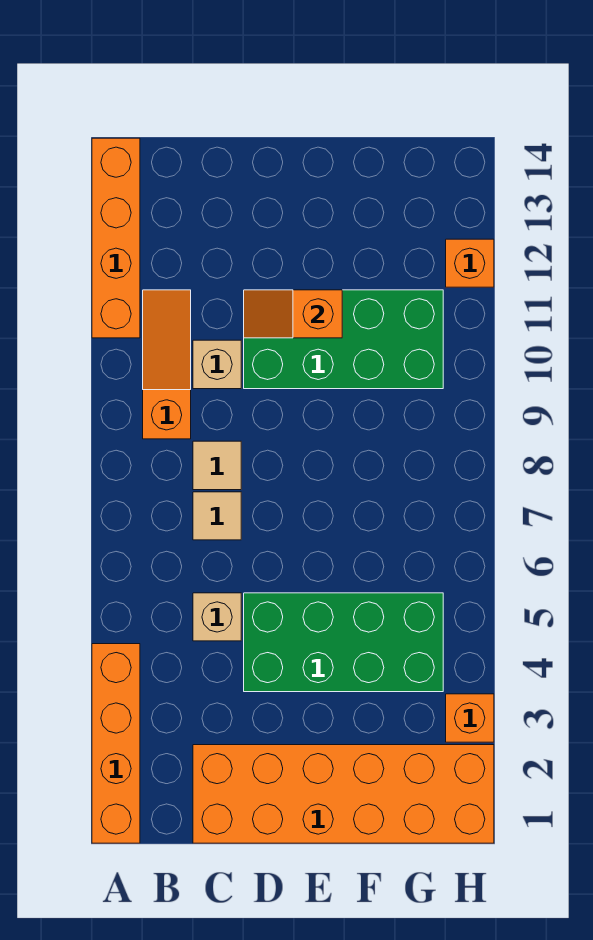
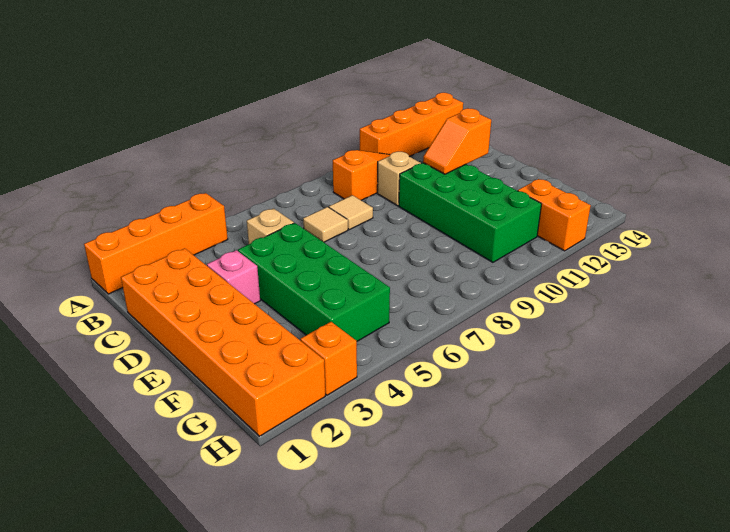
none -> pink brick D3 level 1
orange slope D11:E11 level 2 top E -> orange slope D11:D12 level 2 top 12
orange brick H12 level 1 -> orange brick G12:H12 level 1

